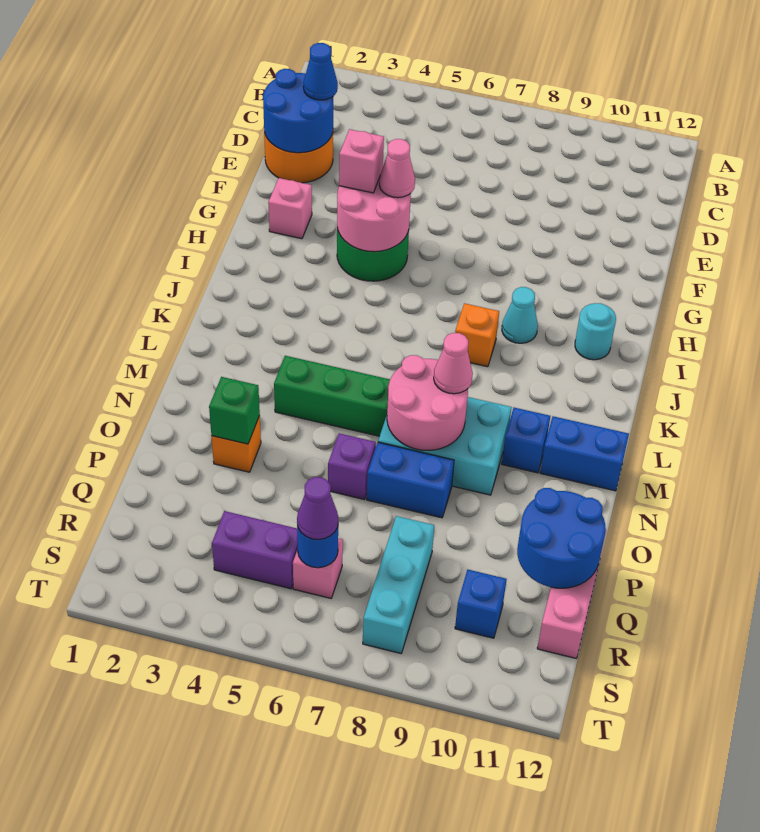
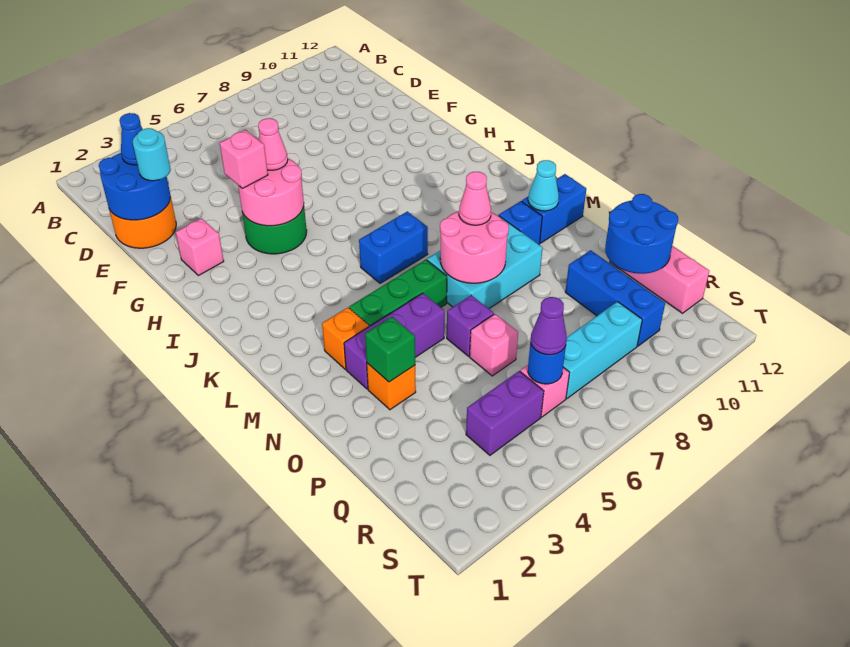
cyan cone I9 level 1 -> cyan cone M11 level 2
cyan round brick I11 level 1 -> cyan round brick E2 level 3
orange brick J8 level 1 -> orange brick M3 level 1
none -> purple brick N3:N5 level 1
blue brick O7:O8 level 1 -> blue brick K6:K7 level 1
none -> pink brick P6 level 1
cyan brick Q8:S8 level 1 -> cyan brick R7:R9 level 1
blue brick R10 level 1 -> blue brick P10:R10 level 1

